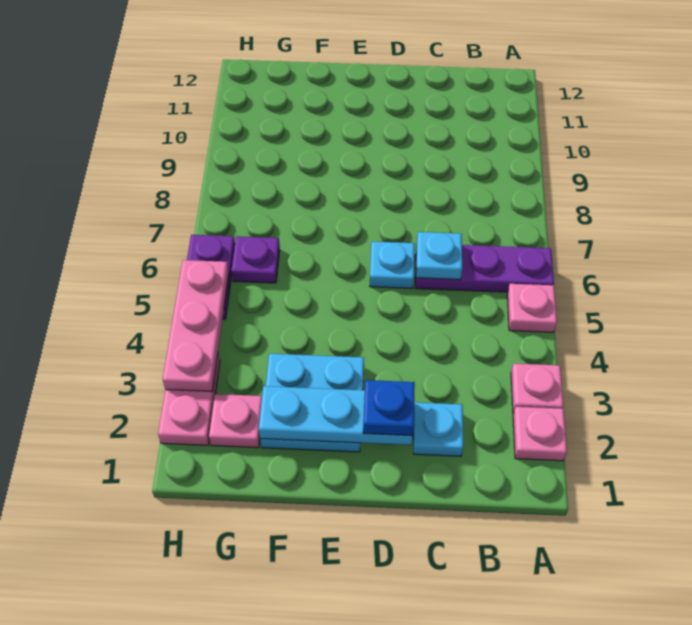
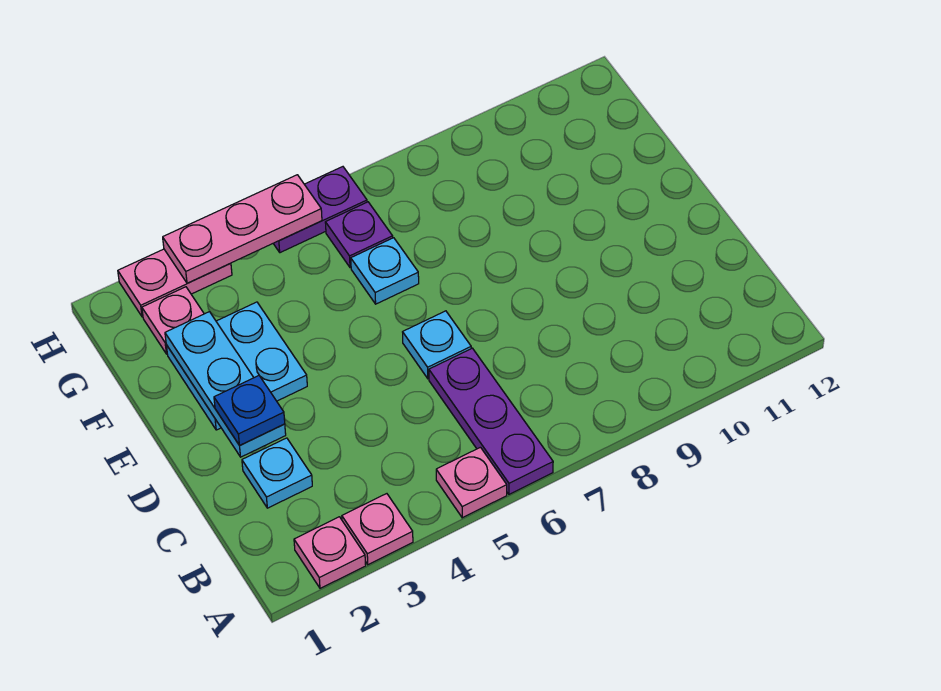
cyan plate C6 level 2 -> cyan plate F6 level 1

